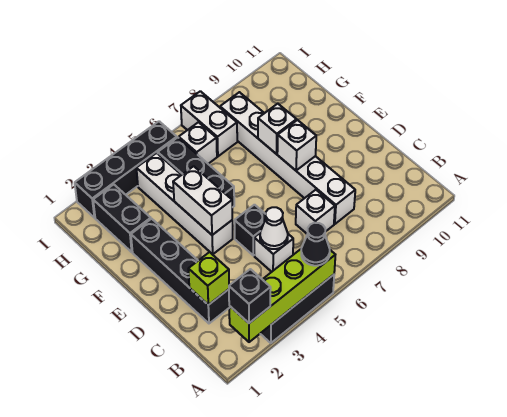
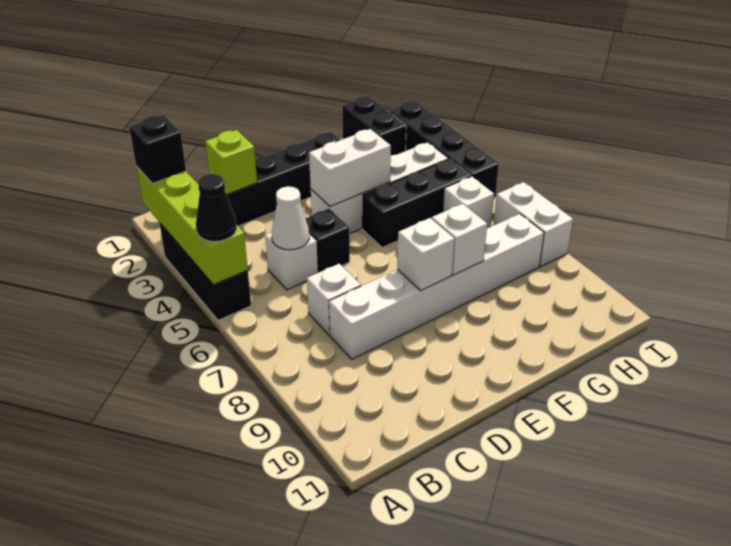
black brick G2:H2 level 1 -> black brick H1:H2 level 1
white brick H7:I7 level 1 -> white brick I7:I8 level 1

